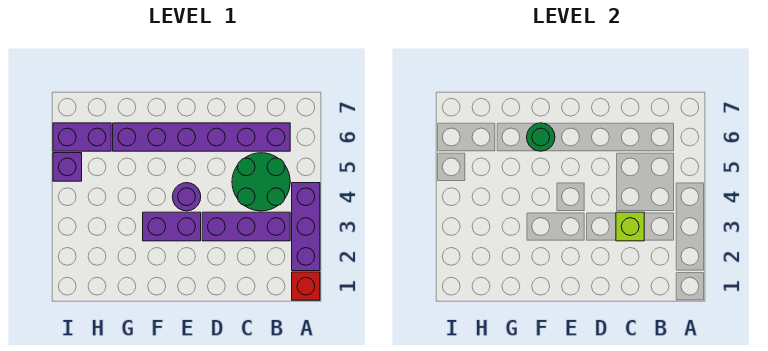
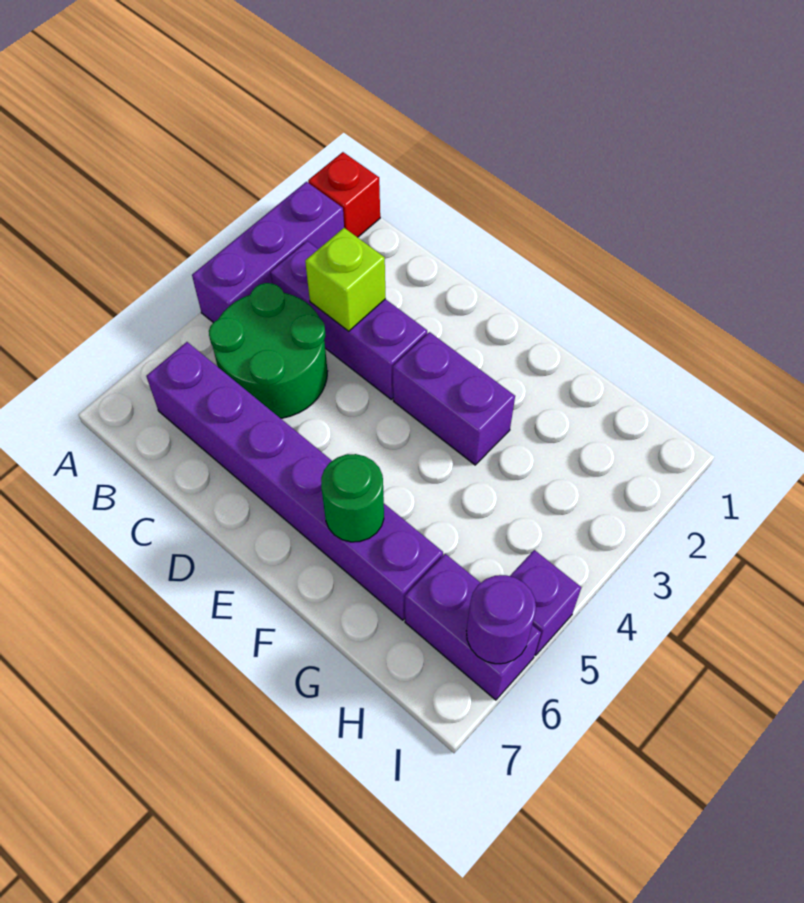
purple round brick E4 level 1 -> purple round brick I6 level 2

